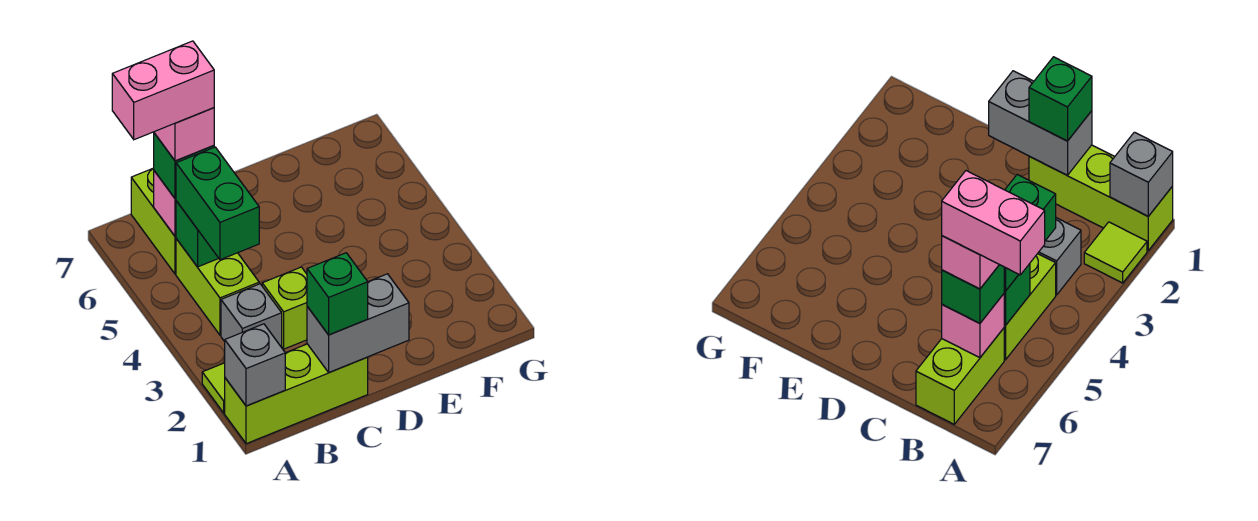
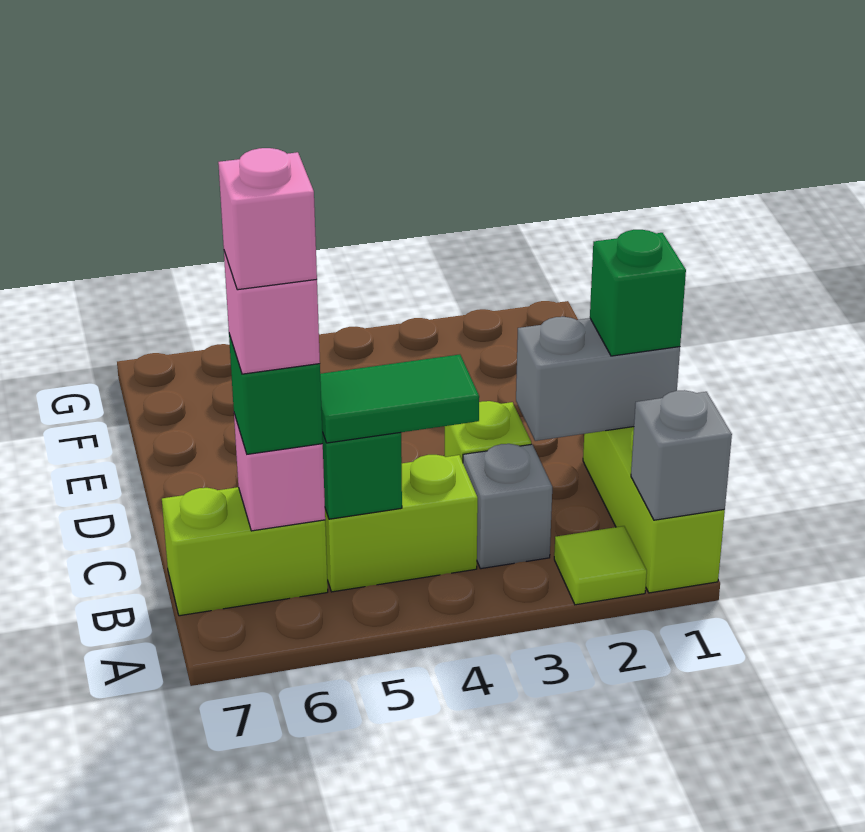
pink brick A6:B6 level 5 -> pink brick B6 level 5
green brick B4:B5 level 3 -> green tile B4:B5 level 3
grey brick C1:D1 level 2 -> grey brick C1:C2 level 2

